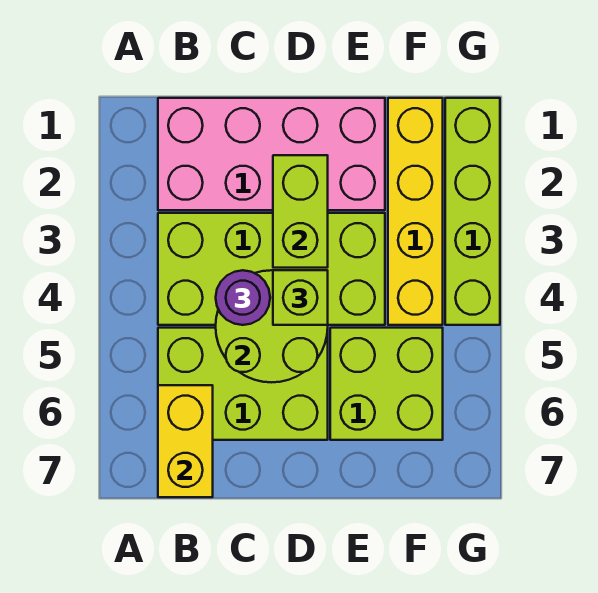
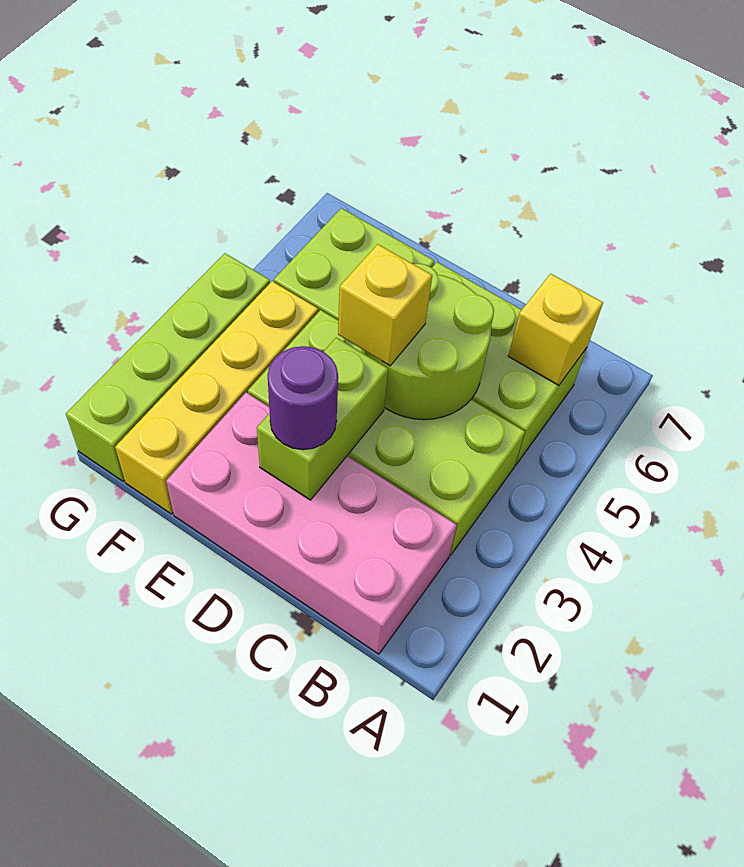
yellow brick B6:B7 level 2 -> yellow brick B6 level 2
purple round brick C4 level 3 -> purple round brick D2 level 3
lime brick D4 level 3 -> yellow brick D4 level 3

